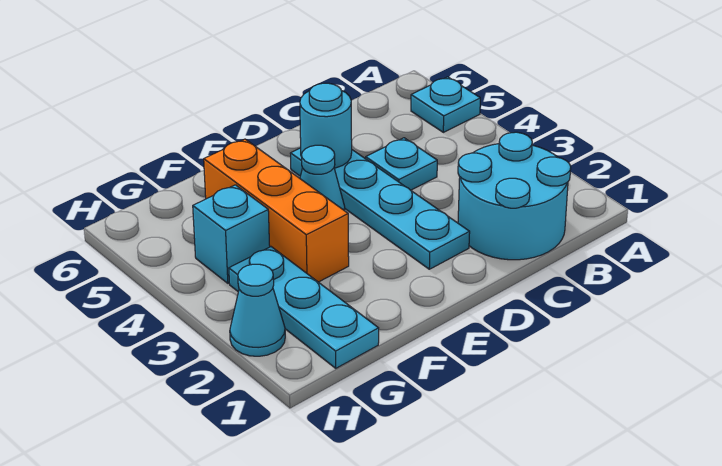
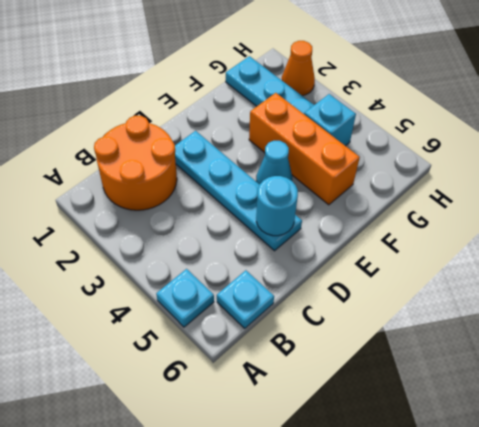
cyan round brick B1:C2 level 1 -> orange round brick B1:C2 level 1
cyan plate C4 level 1 -> cyan plate B6 level 1
cyan cone H2 level 1 -> orange cone H2 level 1

